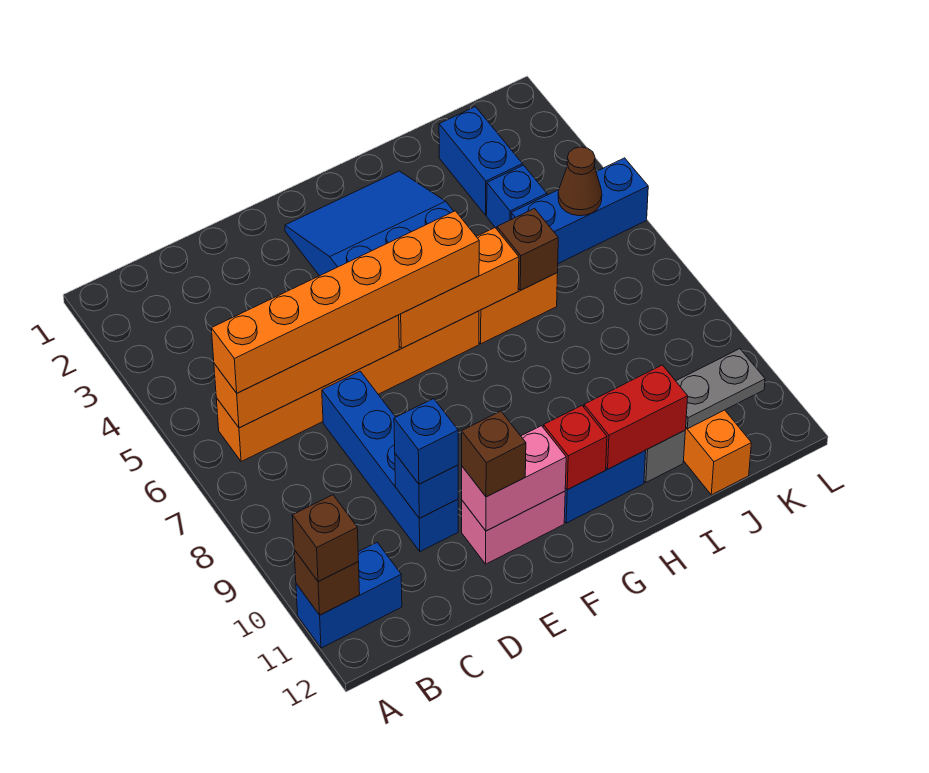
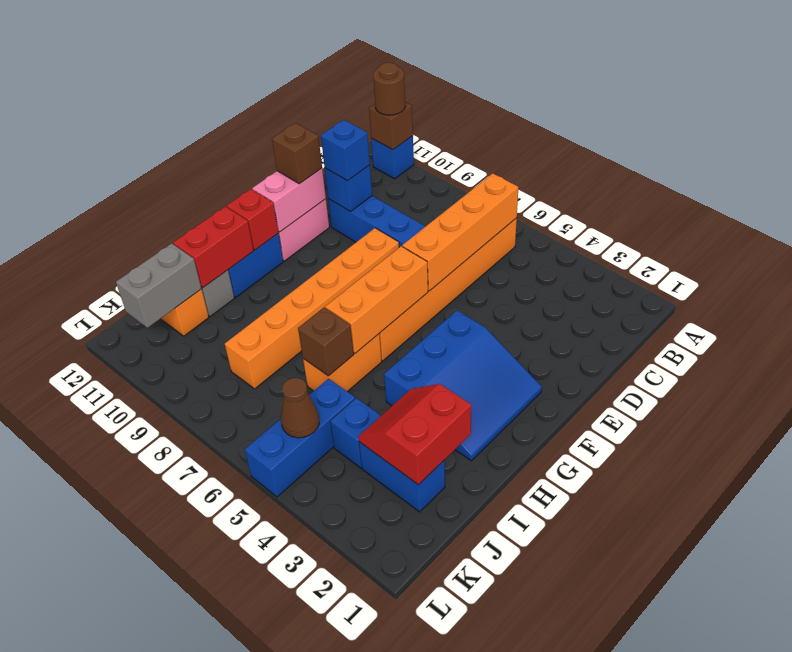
blue brick A11:B11 level 1 -> blue brick A11 level 1
brown brick A11 level 3 -> brown round brick A11 level 3
orange brick B6:G6 level 3 -> orange brick E8:J8 level 1
none -> red slope I2:J3 level 2 top 2
grey plate J11:K11 level 2 -> grey brick J11:K11 level 2

